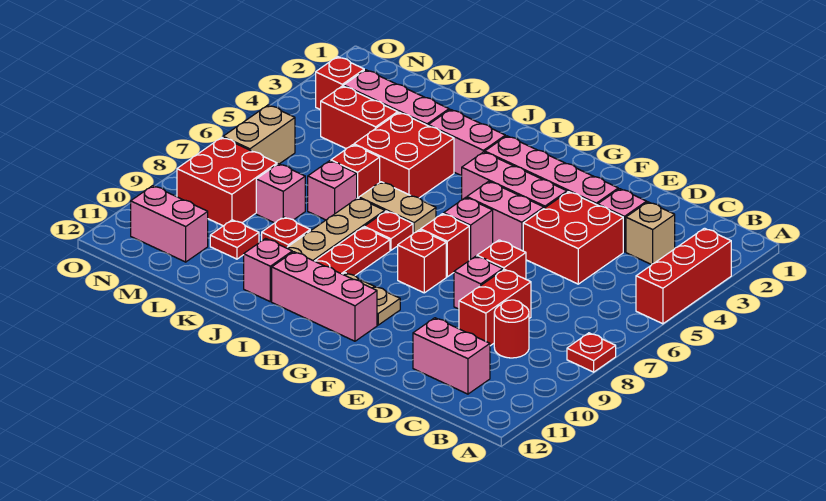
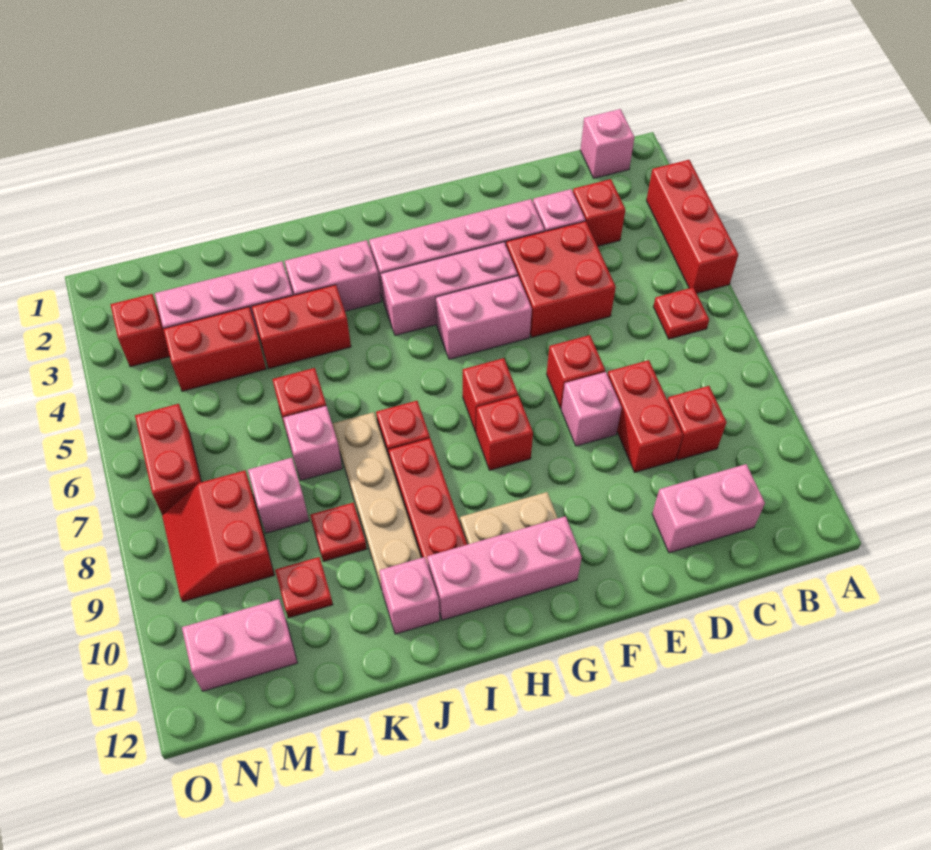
red plate A8 level 1 -> red plate B6 level 1
tan brick C3 level 1 -> red brick C3 level 1
red round brick C9 level 1 -> red brick C9 level 1
pink brick G6 level 1 -> pink brick B1 level 1
tan plate I6:J6 level 1 -> none
red brick J4:K5 level 1 -> red brick J4:K4 level 1
red brick M8:N9 level 1 -> red slope M8:N9 level 1 top M
tan brick N6:N7 level 1 -> red brick N6:N7 level 1

